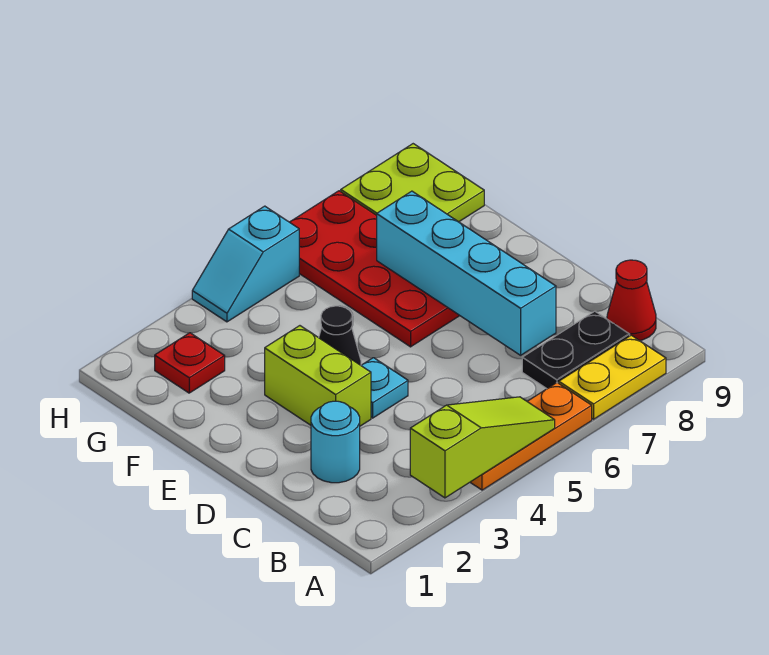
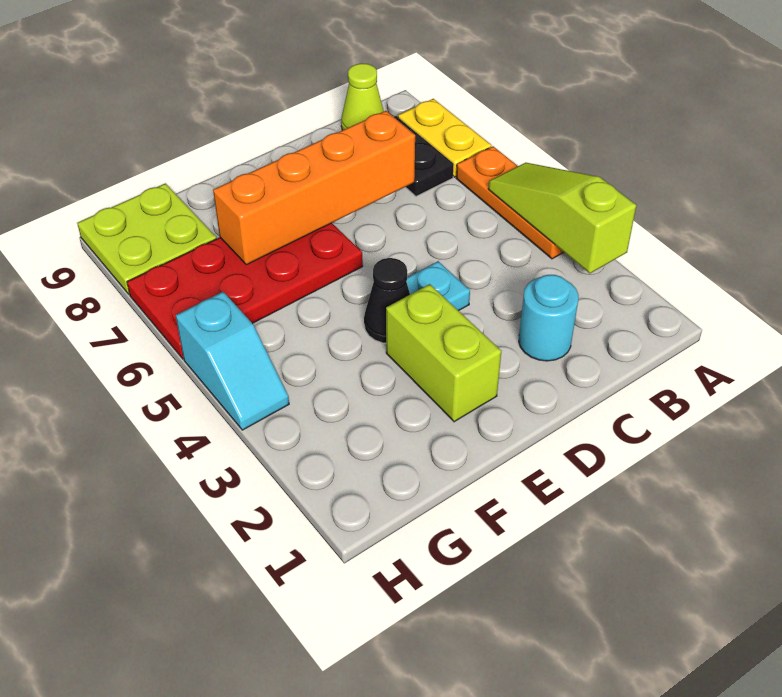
red cone B9 level 1 -> lime cone B9 level 1
cyan brick C7:F7 level 2 -> orange brick C7:F7 level 2
lime brick D3:E3 level 1 -> lime brick E2:E3 level 1
red plate G2 level 1 -> none

